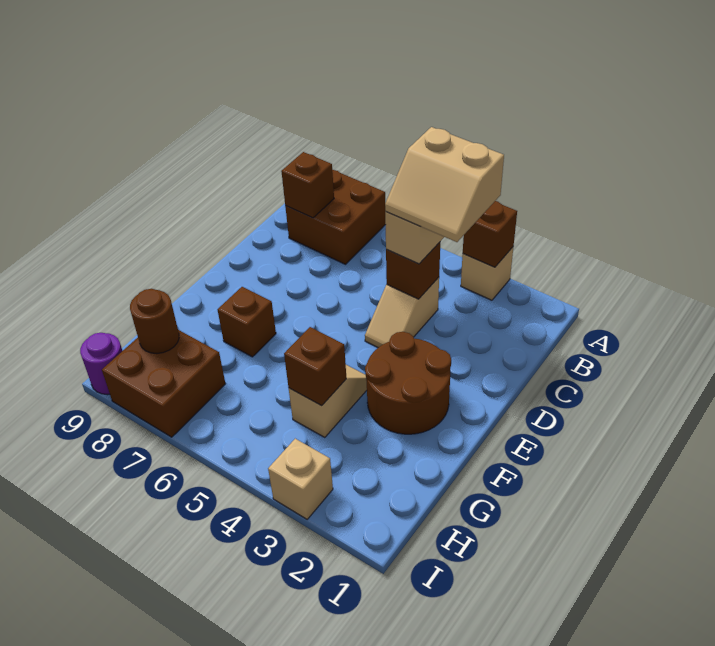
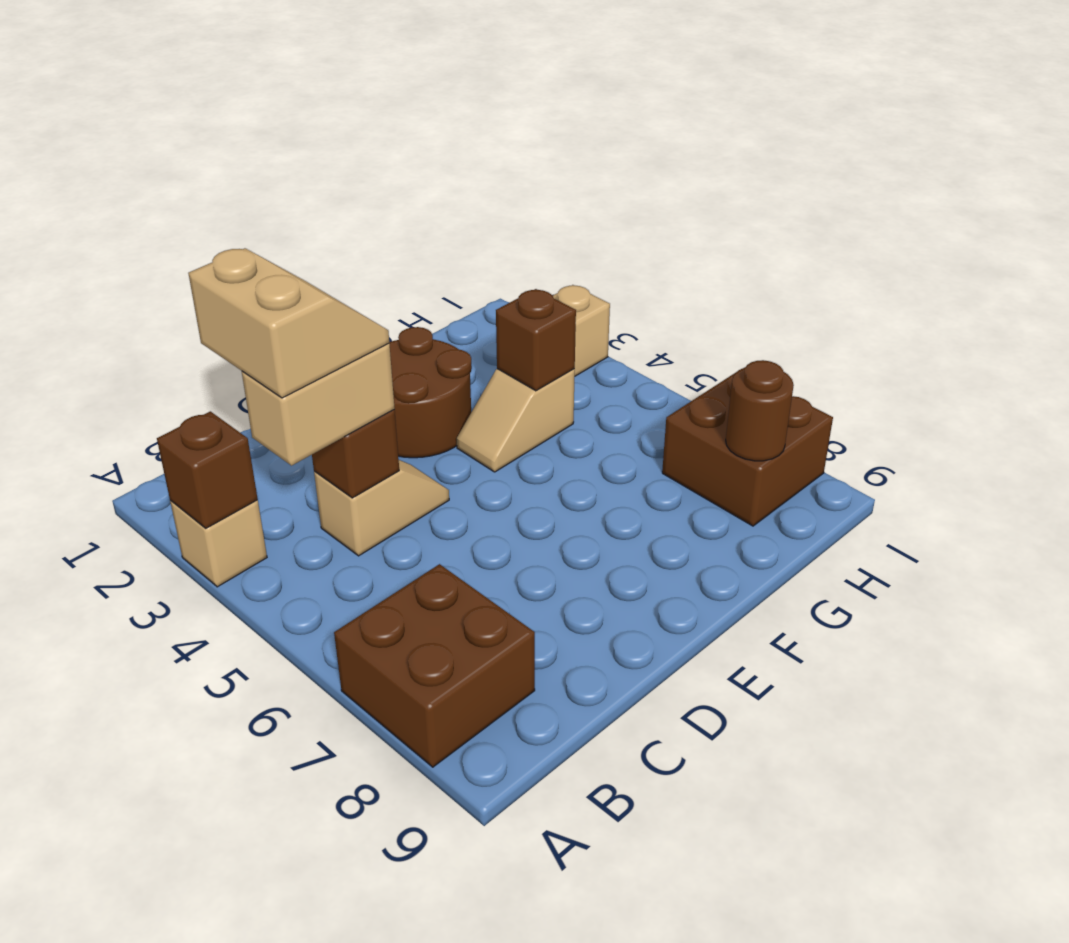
brown brick B8 level 2 -> none
brown brick F7 level 1 -> none
purple round brick I9 level 1 -> none

